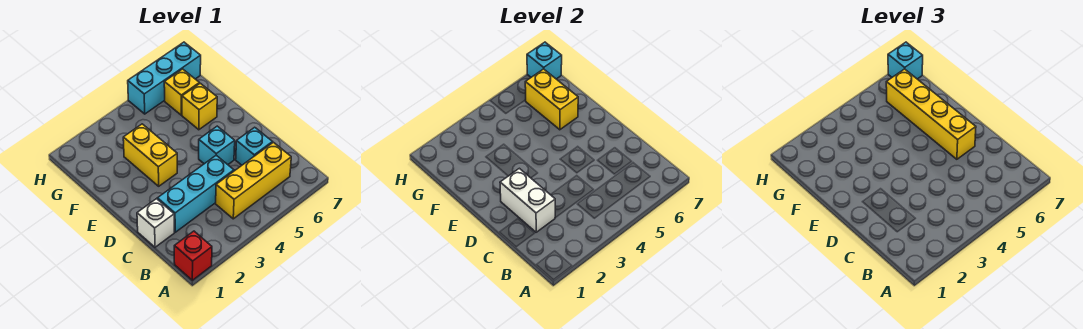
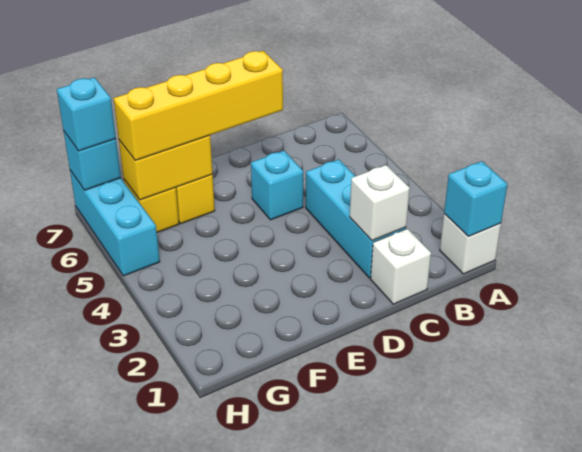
red brick A1 level 1 -> white brick A1 level 1
yellow brick B4:B6 level 1 -> none
white brick C2:D2 level 2 -> white brick C2 level 2
cyan brick C6 level 1 -> cyan brick A1 level 2
yellow brick E3:F3 level 1 -> none

